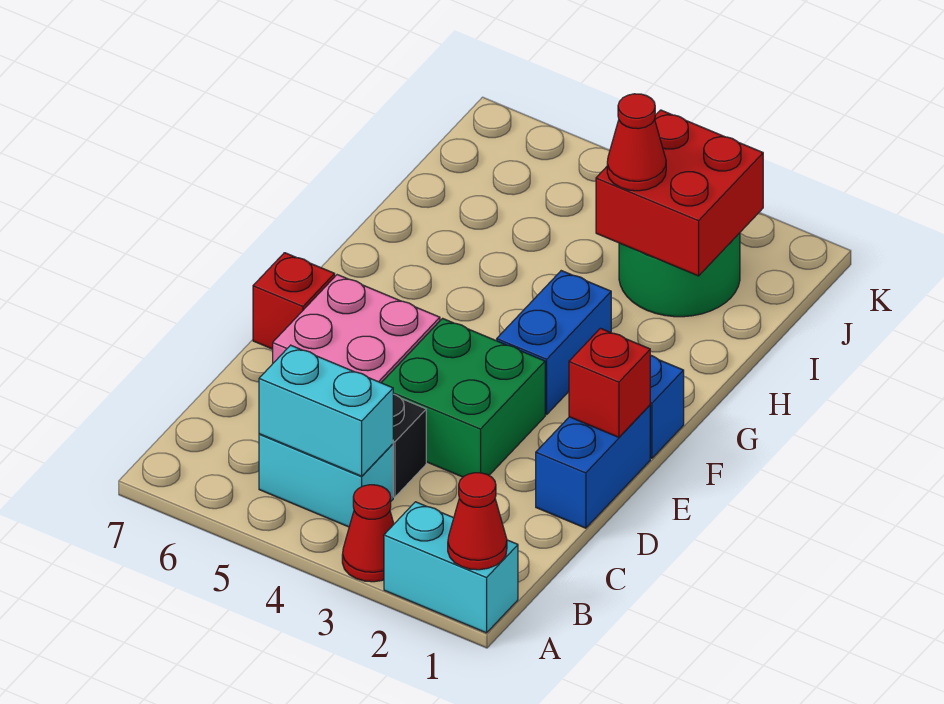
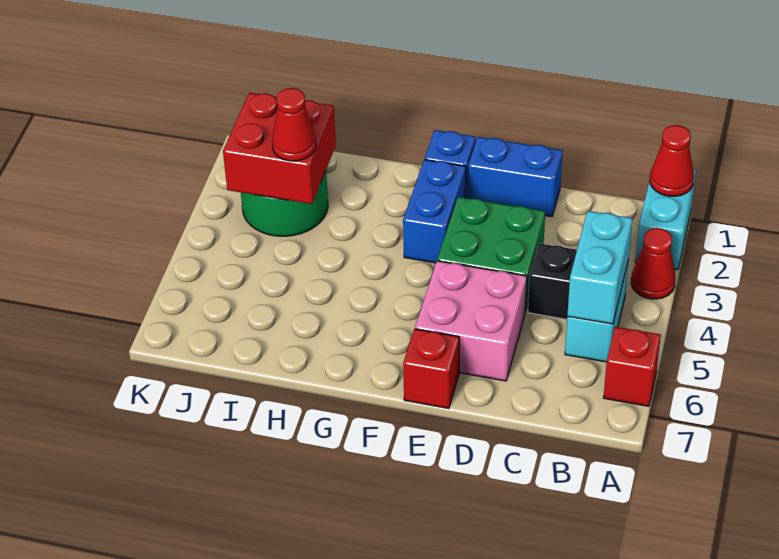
red brick E1 level 2 -> red brick A6 level 1
blue brick F3:G3 level 1 -> blue brick F2:F3 level 1

